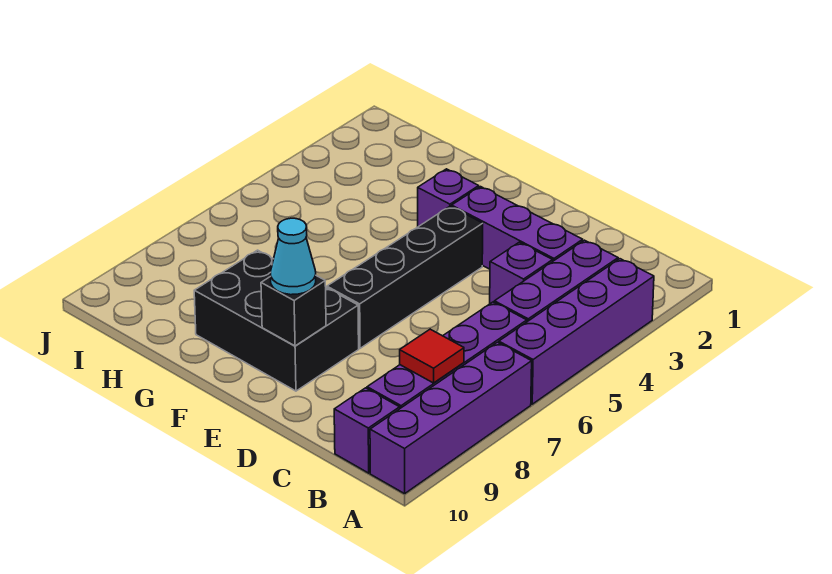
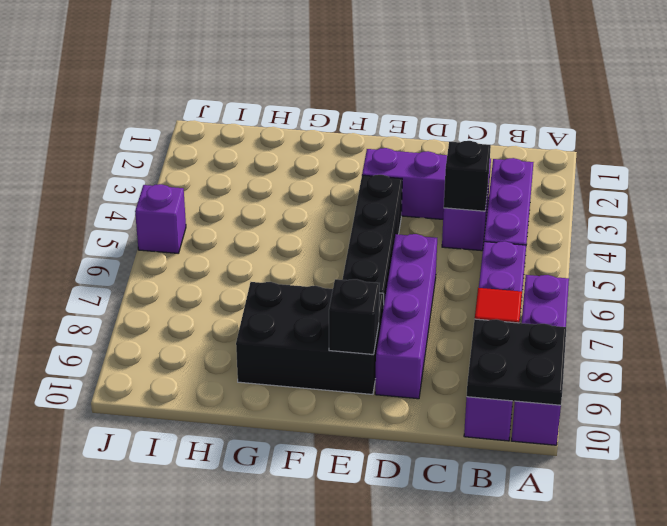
purple brick A3:A6 level 1 -> purple brick D6:D9 level 1
none -> black plate A9:B10 level 2
none -> black brick C4 level 2
cyan cone E9 level 3 -> none
purple brick F3 level 1 -> purple brick J5 level 1

